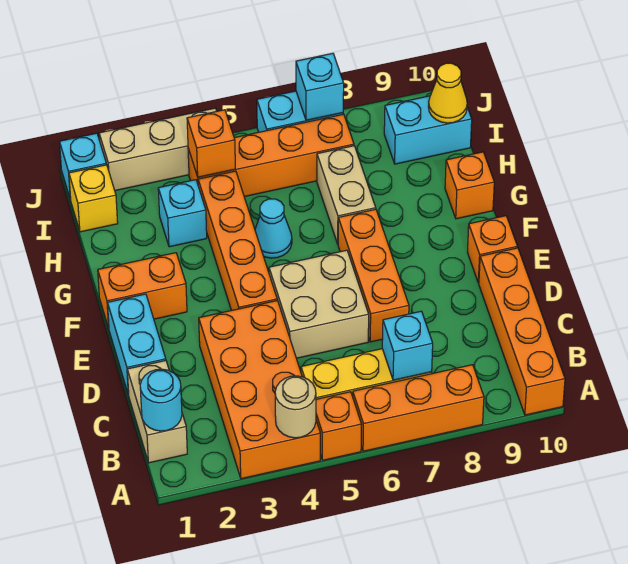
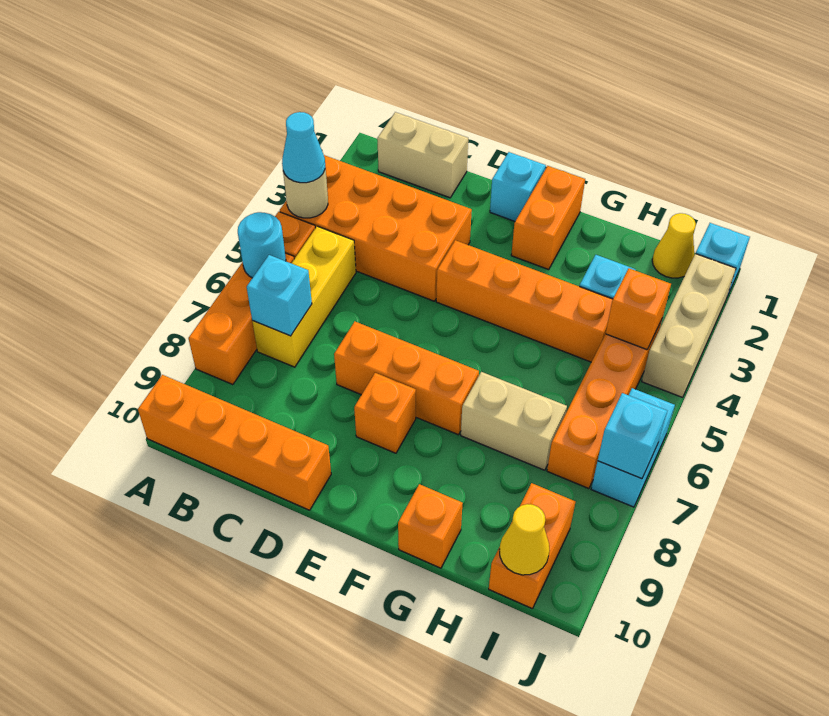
cyan round brick B1 level 2 -> cyan round brick A6 level 2
cyan brick D1:E1 level 1 -> cyan brick E1 level 1
tan brick D5:E6 level 1 -> none
orange brick E10 level 1 -> orange brick E8 level 1
cyan cone G5 level 1 -> cyan cone A4 level 3
yellow brick I1 level 1 -> yellow cone I1 level 1
cyan brick I9:I10 level 1 -> orange brick I9:I10 level 1

